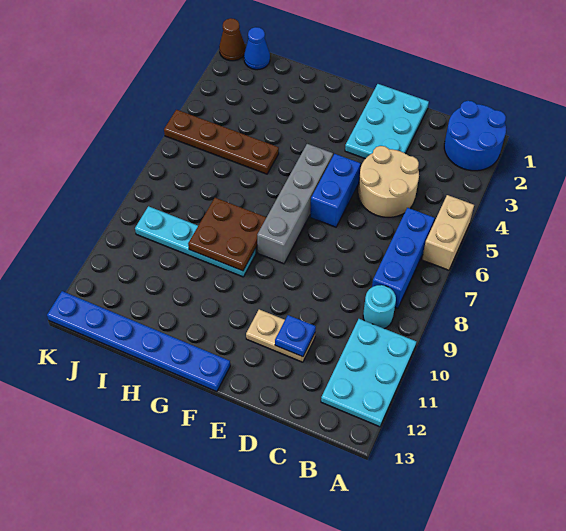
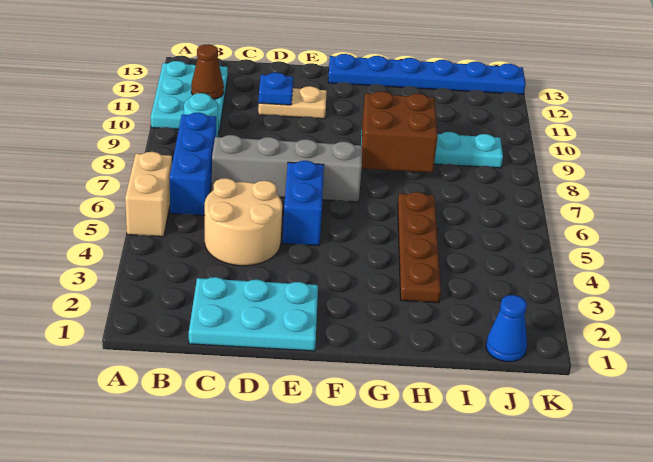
blue round brick A1:B2 level 1 -> none
cyan plate D1:E3 level 1 -> cyan plate C1:E2 level 1
grey brick F5:F8 level 1 -> grey brick C7:F7 level 1
brown plate G8:H9 level 2 -> brown brick G8:H9 level 2
brown plate H5:K5 level 1 -> brown plate H3:H6 level 1
brown cone K1 level 1 -> brown cone B11 level 2

